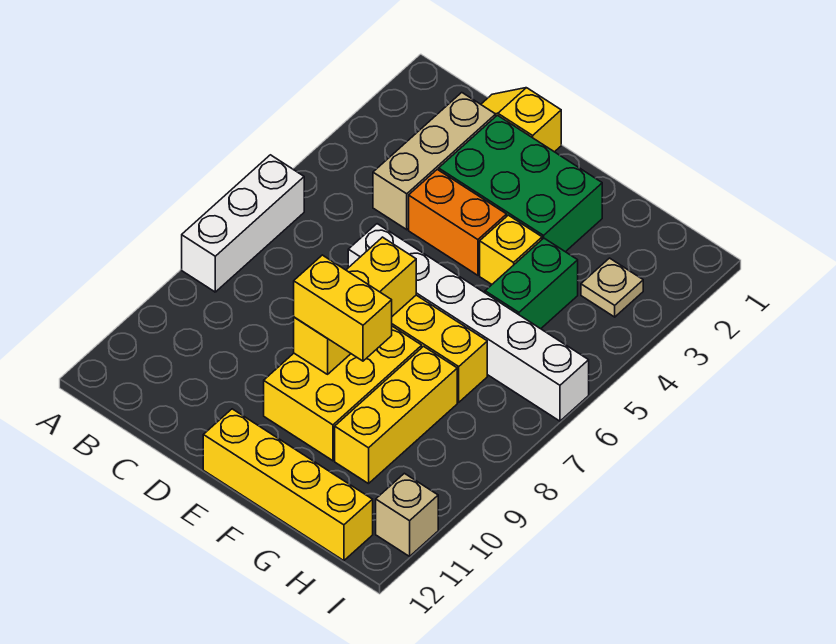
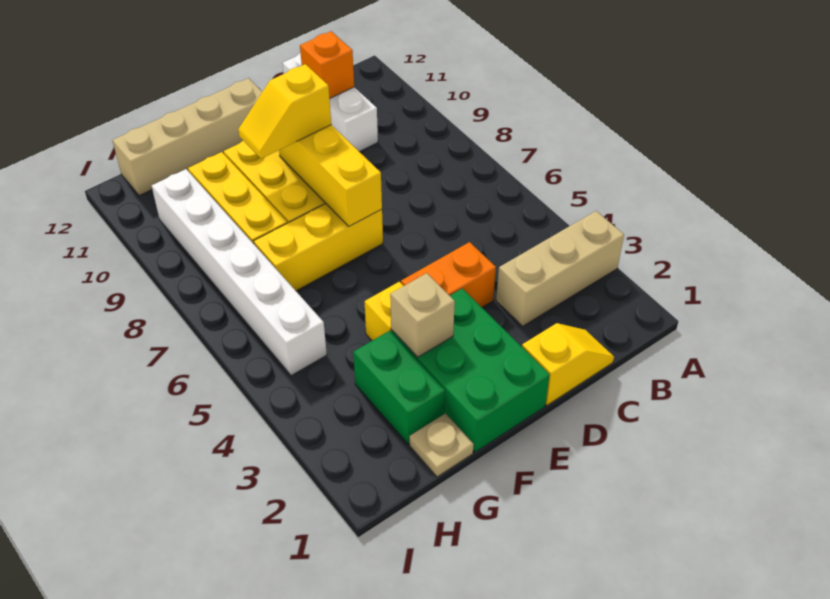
white brick A6:A8 level 1 -> white brick C10:C12 level 1
tan brick C2:C4 level 1 -> tan brick A3:C3 level 1
none -> orange brick C11 level 2
green brick D2:F3 level 1 -> green brick E1:F3 level 1
white brick D6:I6 level 1 -> white brick H5:H10 level 1
yellow brick E9:F9 level 3 -> yellow slope E9:F9 level 3 top E
yellow brick E12:H12 level 1 -> tan brick E12:H12 level 1
green brick G4:G5 level 1 -> green brick G2:G3 level 1
tan plate H3 level 1 -> tan plate G1 level 1
tan brick I11 level 1 -> tan brick F3 level 2

